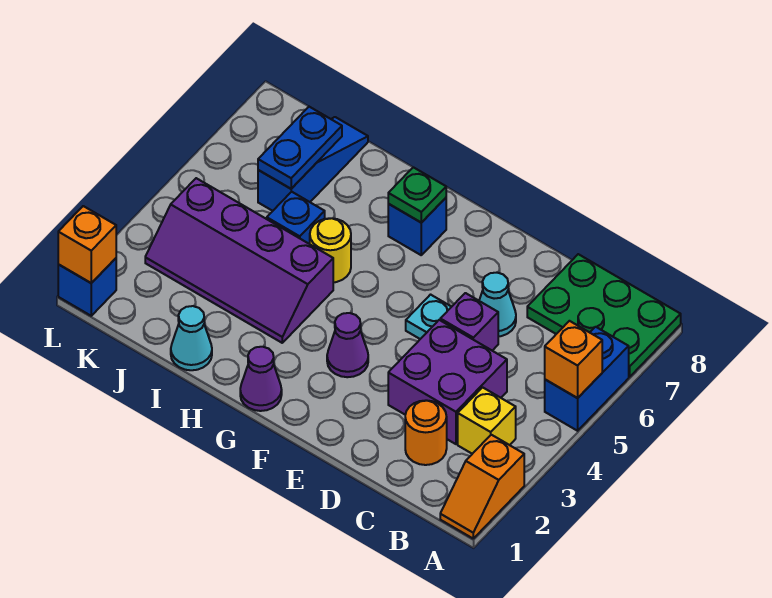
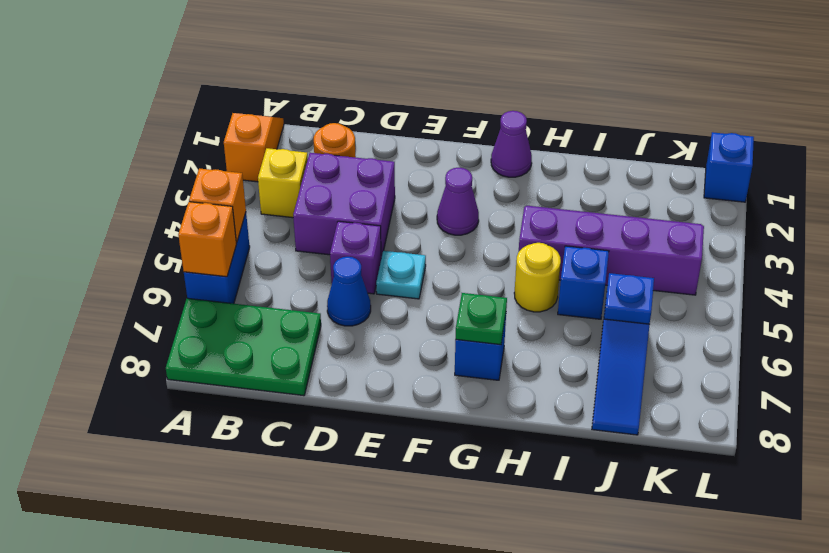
cyan cone D6 level 1 -> blue cone D6 level 1
cyan cone I1 level 1 -> none
blue plate J6:J7 level 2 -> blue plate J6 level 2
orange brick L1 level 2 -> orange brick A6 level 2

